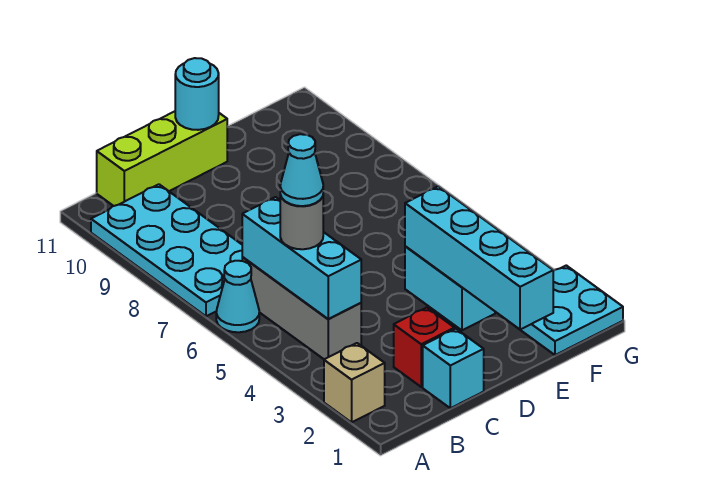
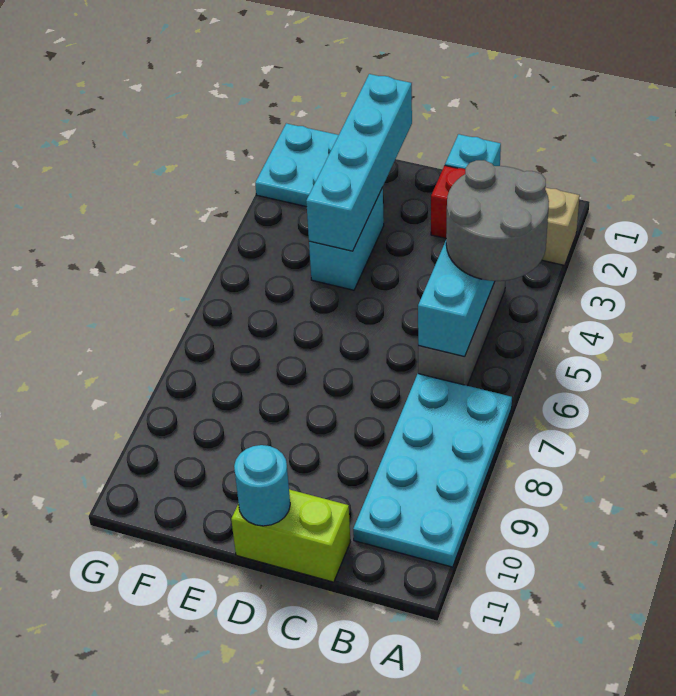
cyan cone A6 level 1 -> none
grey round brick B5 level 3 -> grey round brick A4:B5 level 3
cyan cone B5 level 4 -> none
lime brick B11:D11 level 1 -> lime brick C11:D11 level 1

